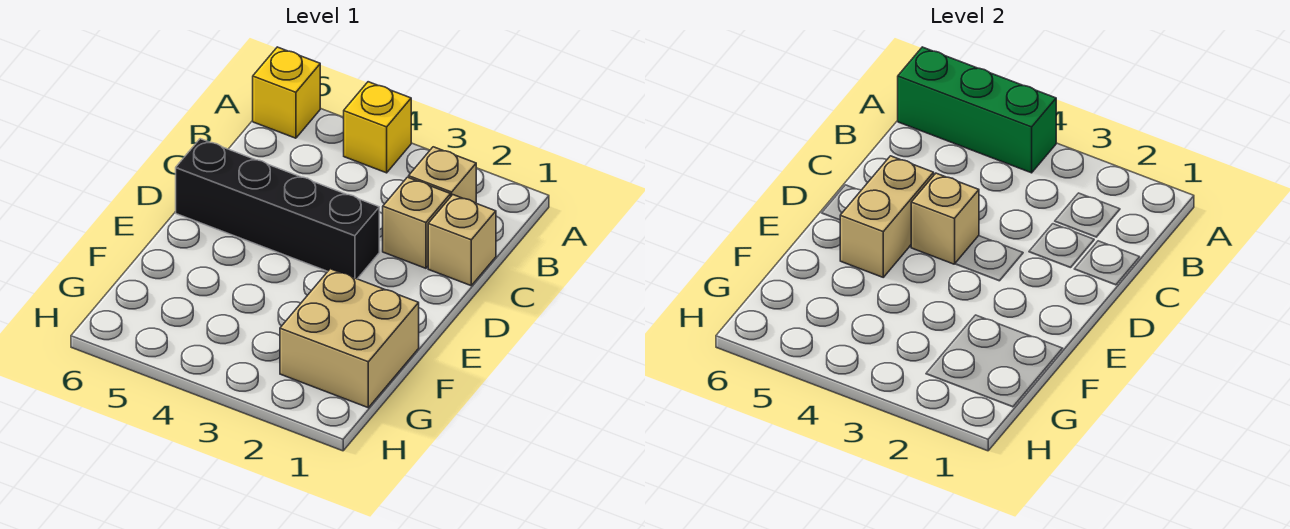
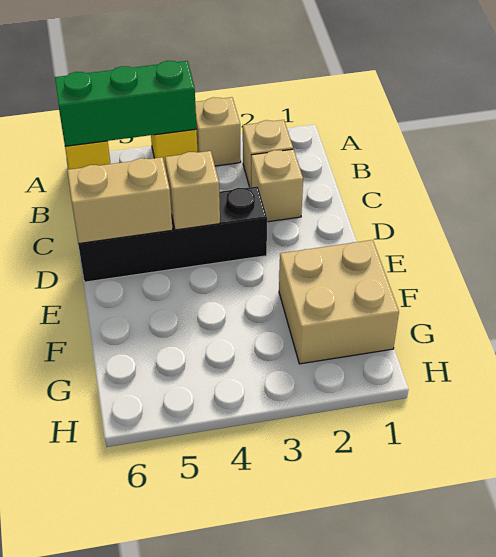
tan brick C1 level 1 -> tan brick A3 level 1
tan brick D5:E5 level 2 -> tan brick D5:D6 level 2

